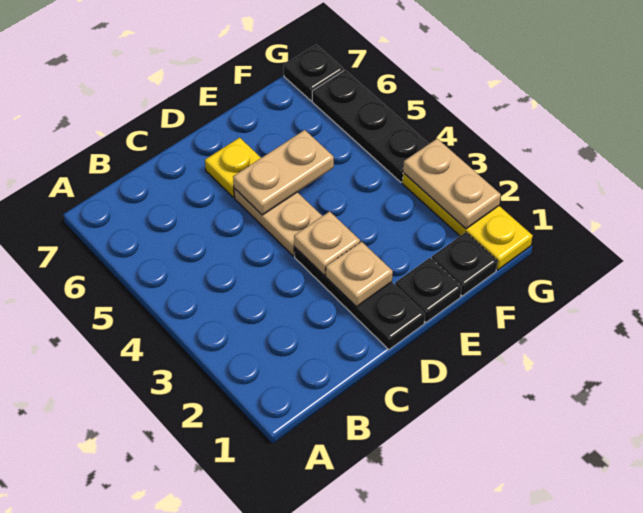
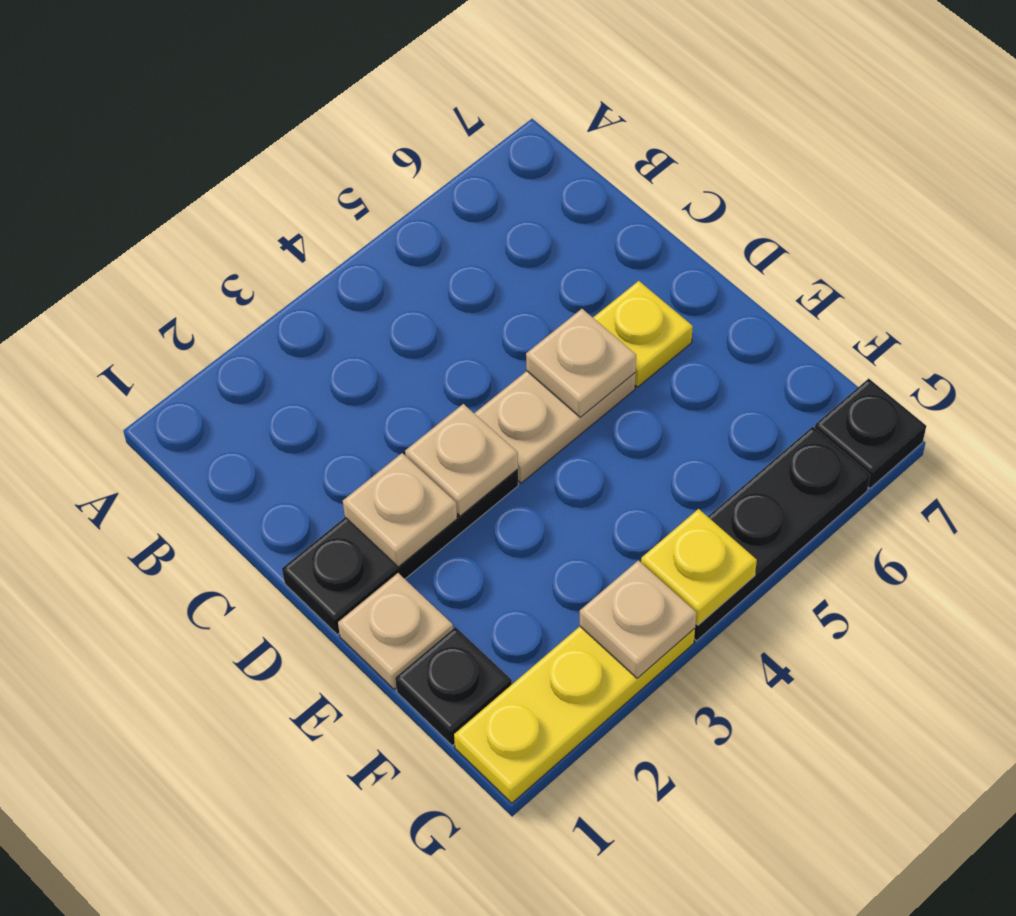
tan plate D5:E5 level 2 -> tan plate D5 level 2
black plate E1 level 1 -> tan plate E1 level 1
tan plate G2:G3 level 2 -> tan plate G3 level 2
none -> yellow plate G4 level 2

